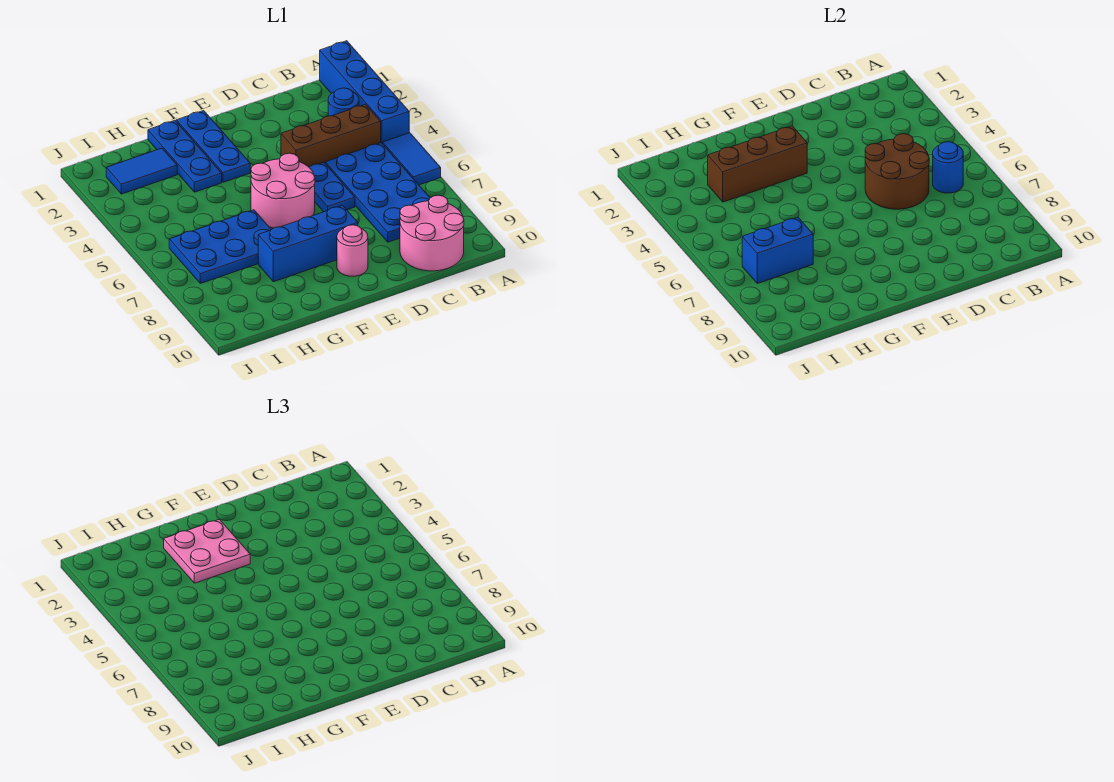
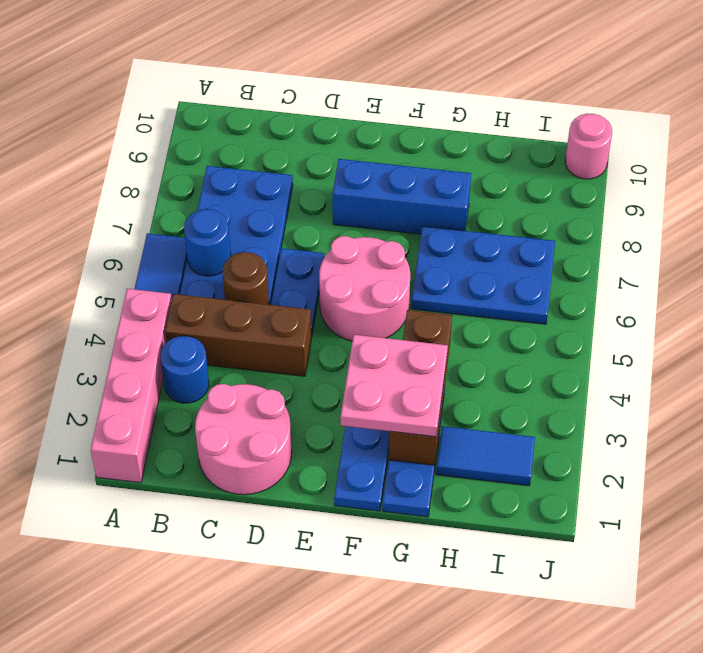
blue brick A1:A4 level 1 -> pink brick A1:A4 level 1
pink round brick B9:C10 level 1 -> pink round brick C1:D2 level 1
brown round brick C5:D6 level 2 -> brown round brick C5 level 2
pink round brick E9 level 1 -> pink round brick J10 level 1
brown brick F3:H3 level 2 -> brown brick G2:G4 level 2
blue brick H7:I7 level 2 -> none

